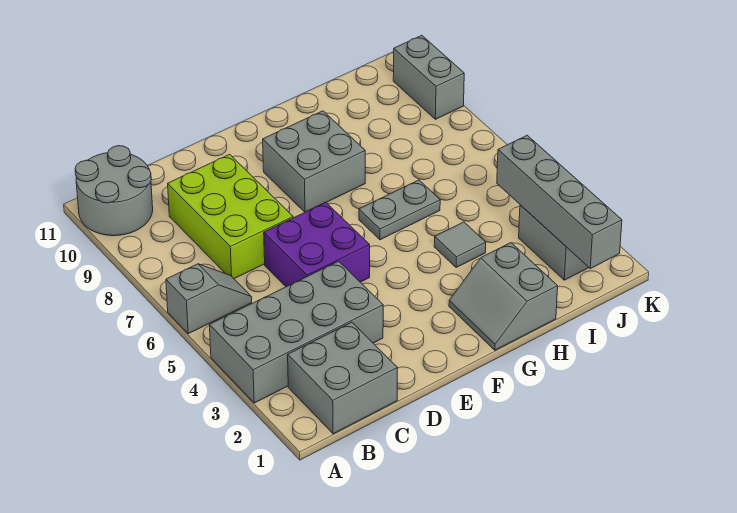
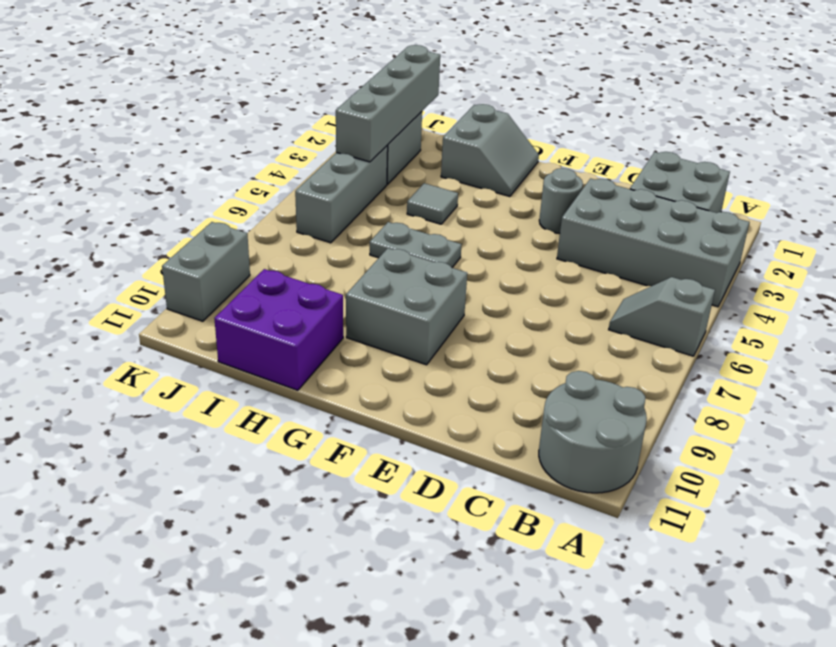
lime brick C7:D9 level 1 -> none
purple brick D5:E6 level 1 -> purple brick H10:I11 level 1
none -> grey round brick E3 level 1
none -> grey brick J4:J6 level 1

